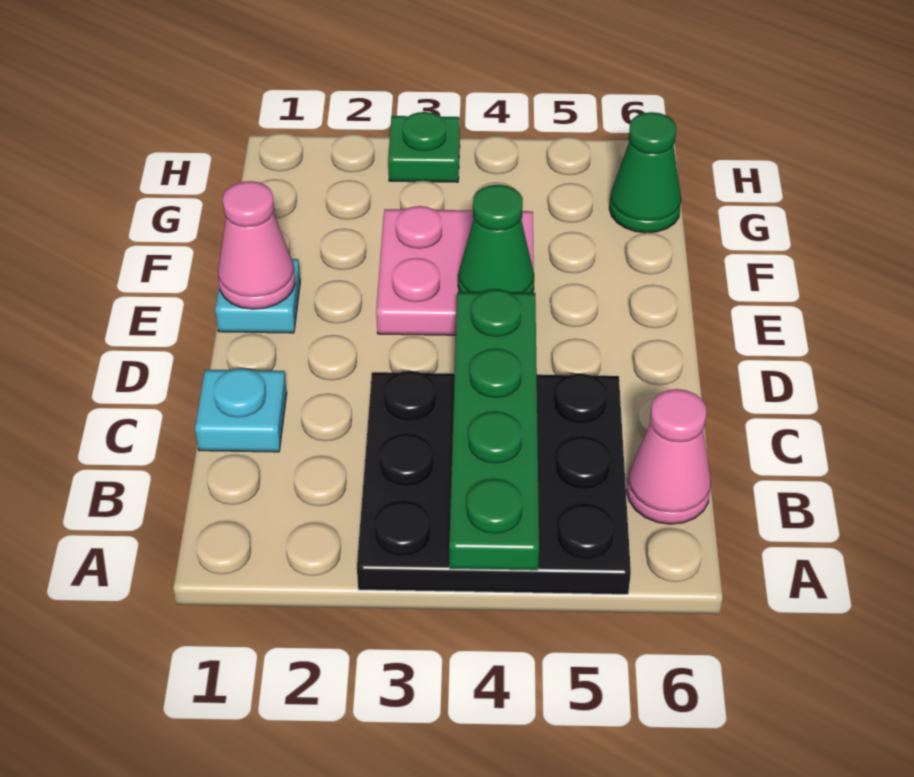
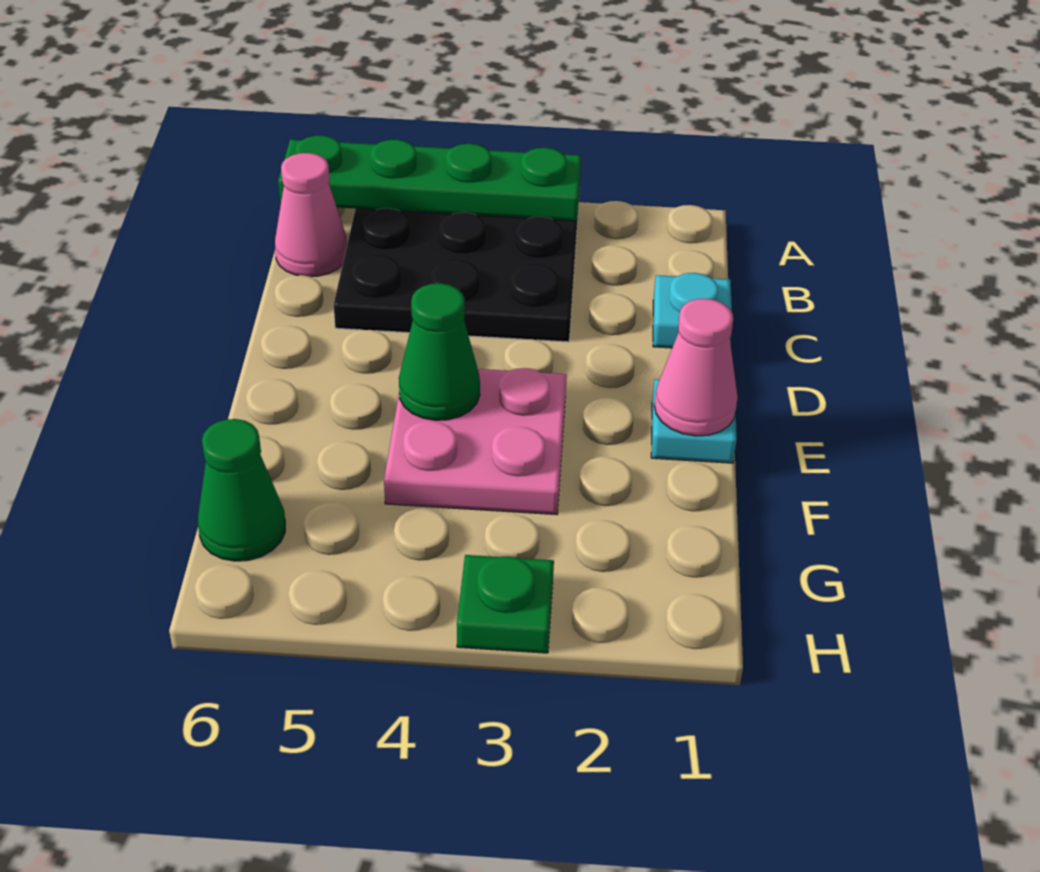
green plate A4:D4 level 2 -> green plate A3:A6 level 2

